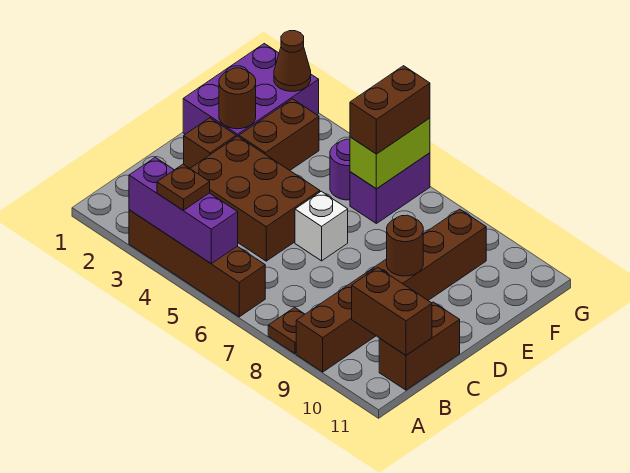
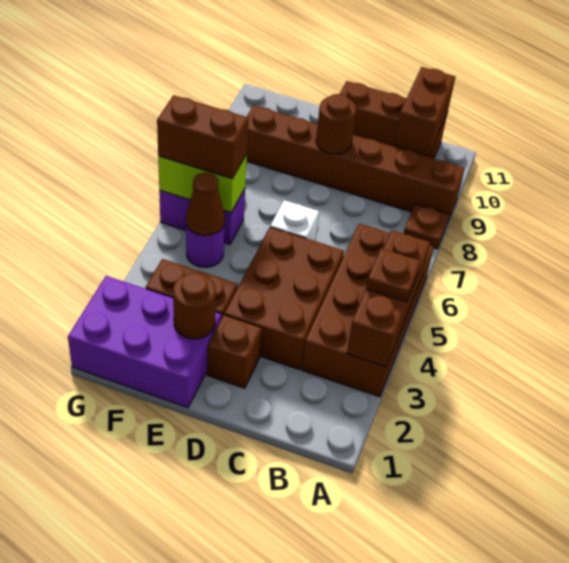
brown brick A3:A6 level 1 -> brown brick A3:B6 level 1
purple brick A3:A5 level 2 -> brown brick A3:A5 level 2
brown brick B11:C11 level 1 -> brown brick B11:D11 level 1
brown cone G2 level 2 -> brown cone F5 level 2

